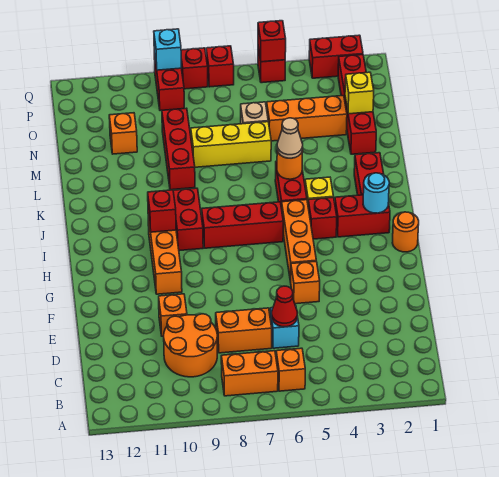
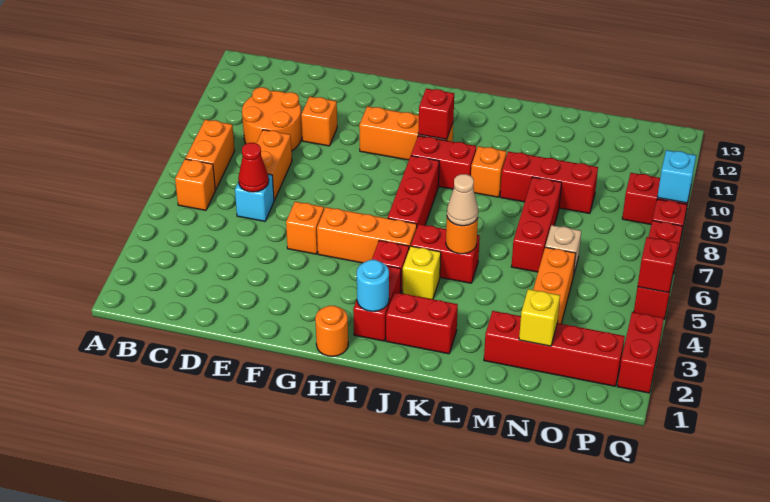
yellow brick M6:M8 level 1 -> red brick M6:M8 level 1
orange brick N11 level 1 -> orange brick K9 level 1

